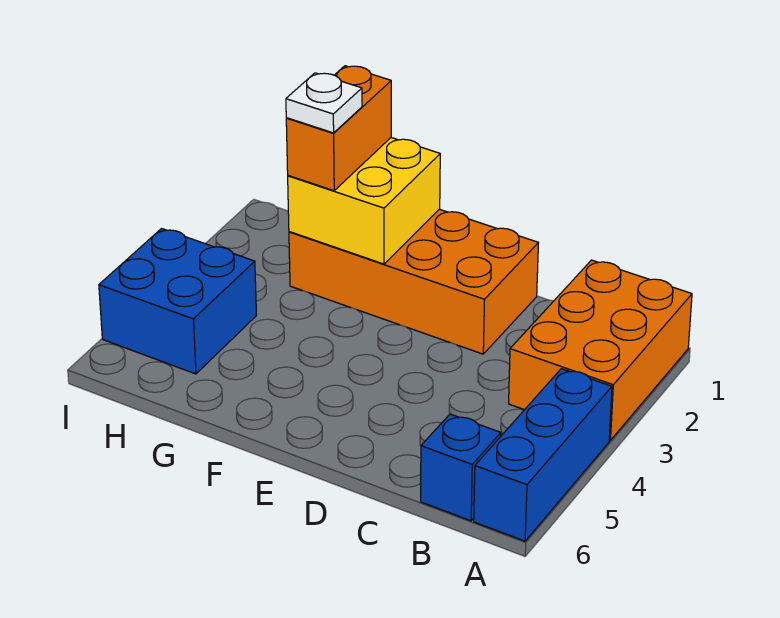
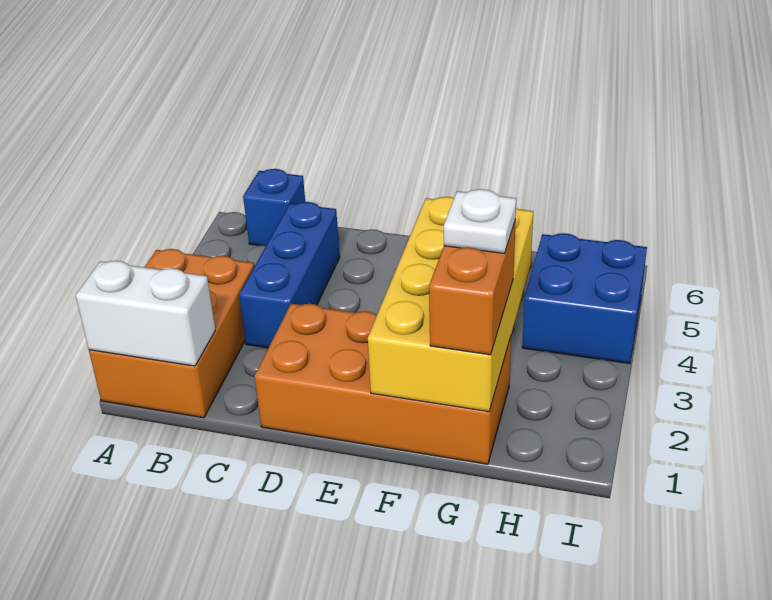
none -> white brick A1:B1 level 2
blue brick A4:A6 level 1 -> blue brick C3:C5 level 1
yellow brick F1:G2 level 2 -> yellow brick F1:G4 level 2

